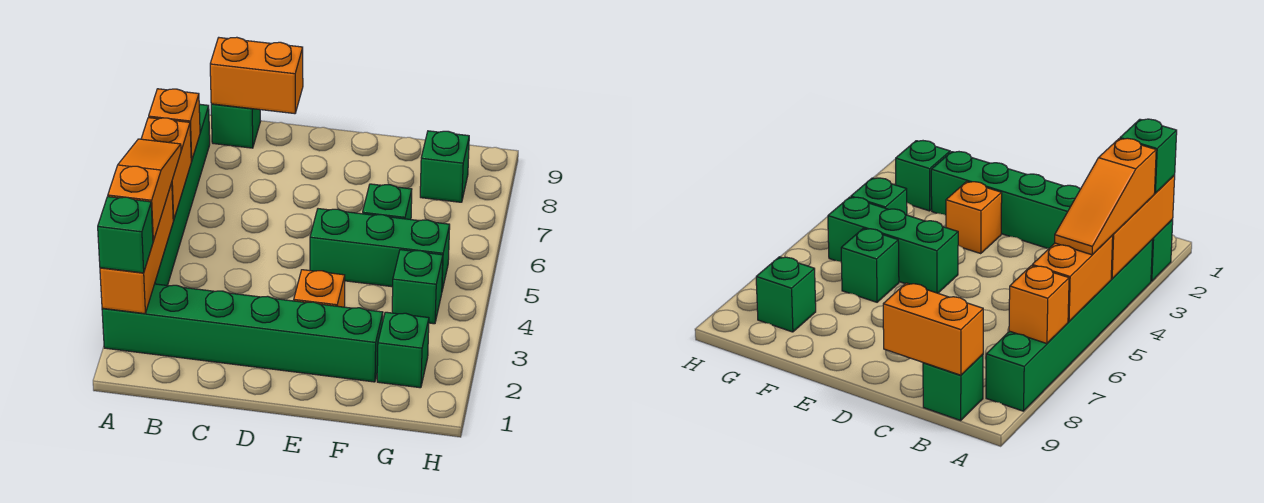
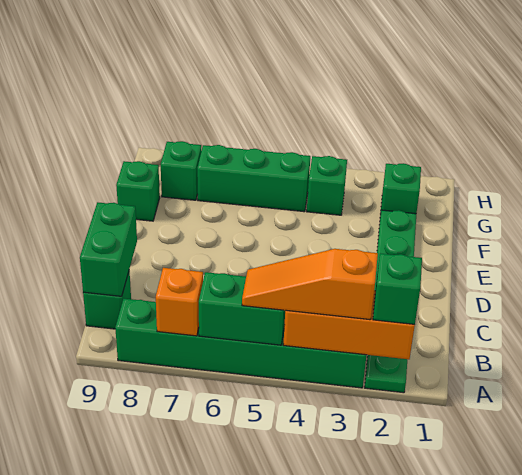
green brick A2:F2 level 1 -> green plate A2:F2 level 1
orange brick A5:A6 level 2 -> green brick A5:A6 level 2
orange brick B9:C9 level 2 -> green brick B9:C9 level 2
orange brick E3 level 1 -> none
green brick E5:G5 level 1 -> green brick G5:G7 level 1
green brick F6 level 1 -> green brick F9 level 1

